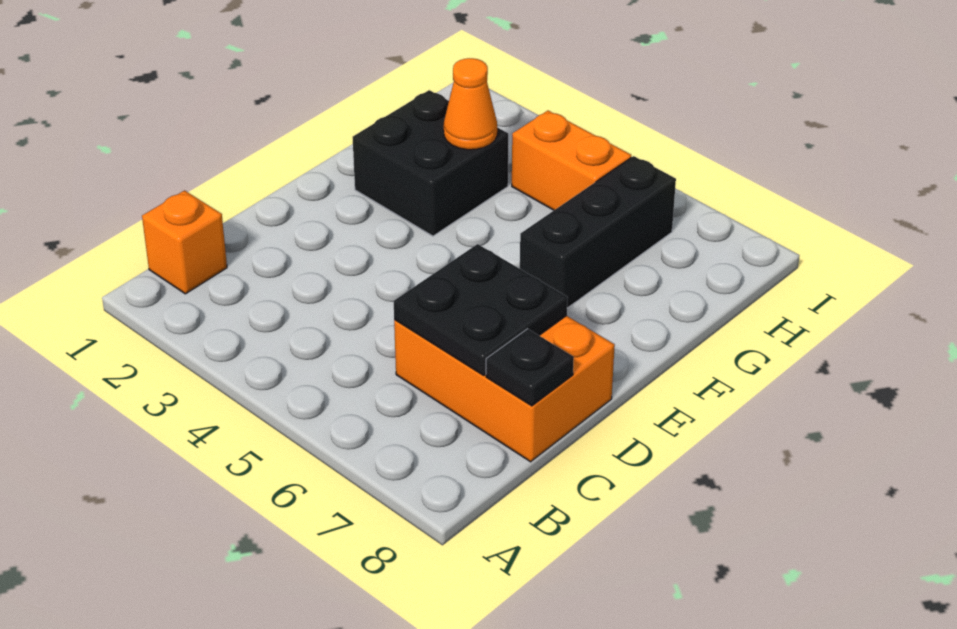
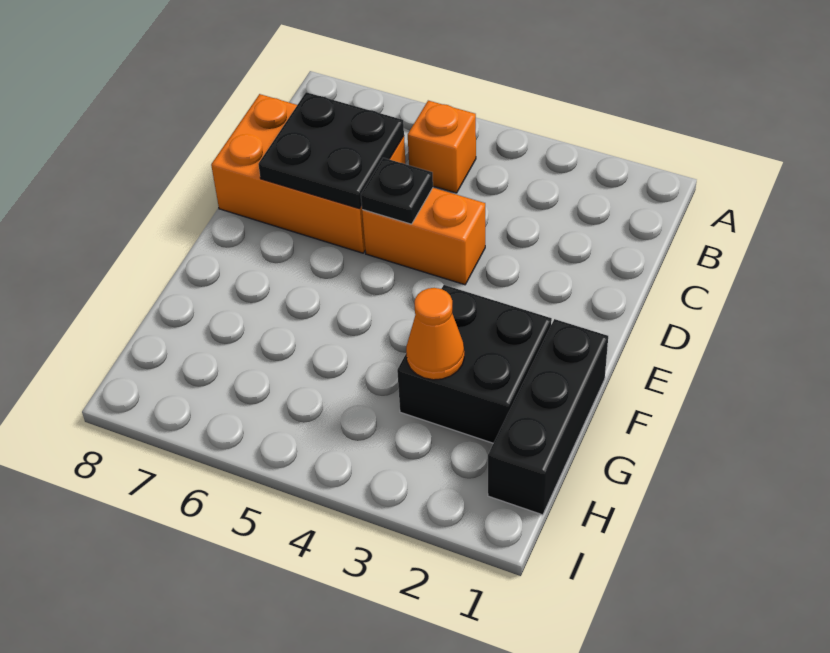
orange brick B1 level 1 -> orange brick B5 level 1
black plate C8 level 2 -> black plate D5 level 2
black brick F6:H6 level 1 -> black brick F1:H1 level 1
orange brick H4:H5 level 1 -> orange brick D4:D5 level 1

